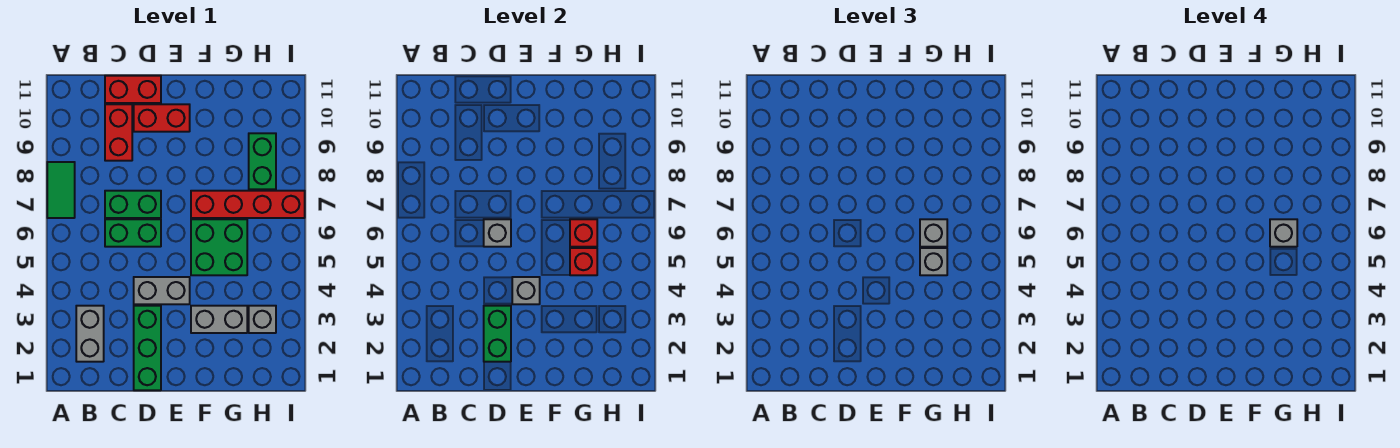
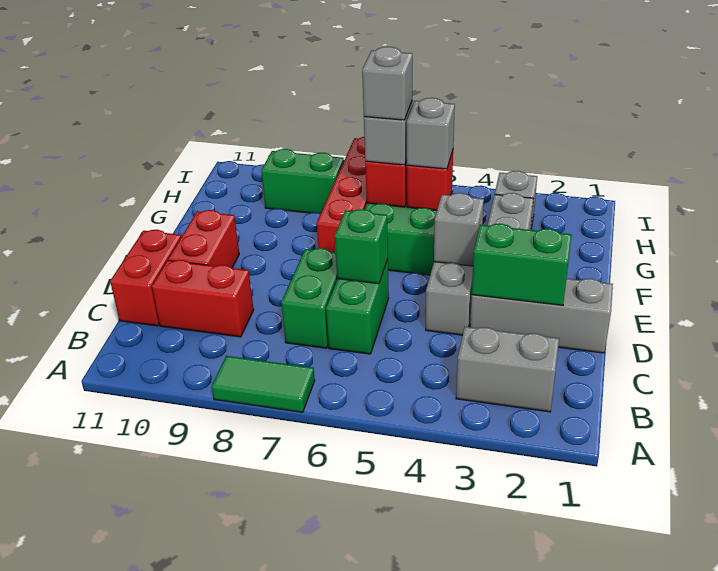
green brick D1:D3 level 1 -> grey brick D1:D3 level 1
grey brick D6 level 2 -> green brick D6 level 2

